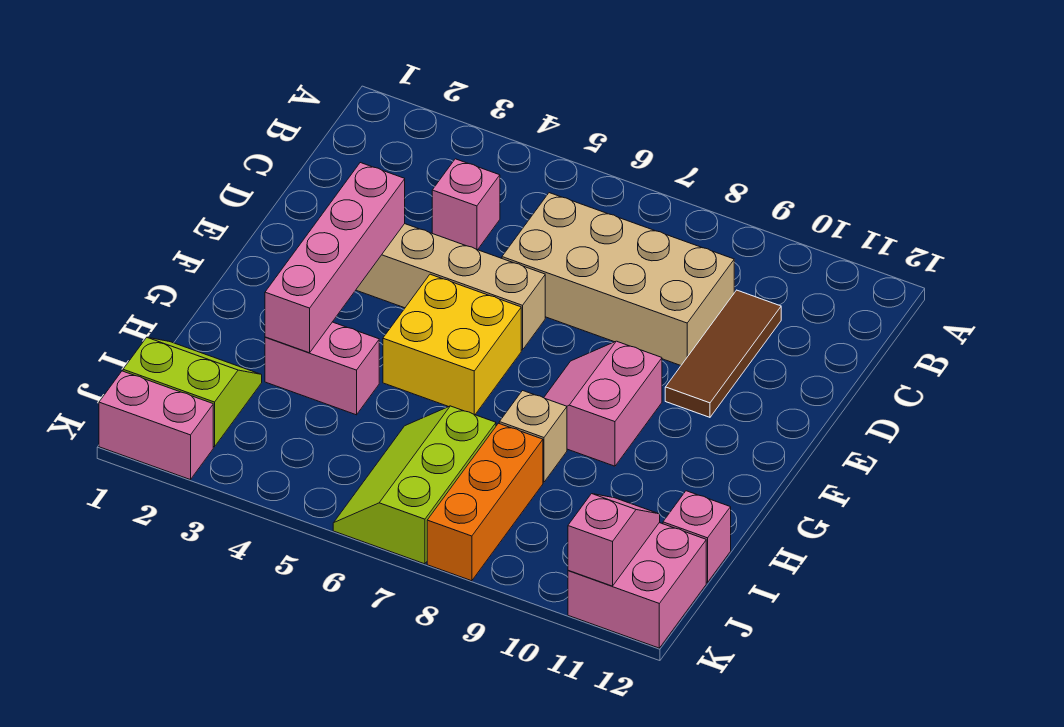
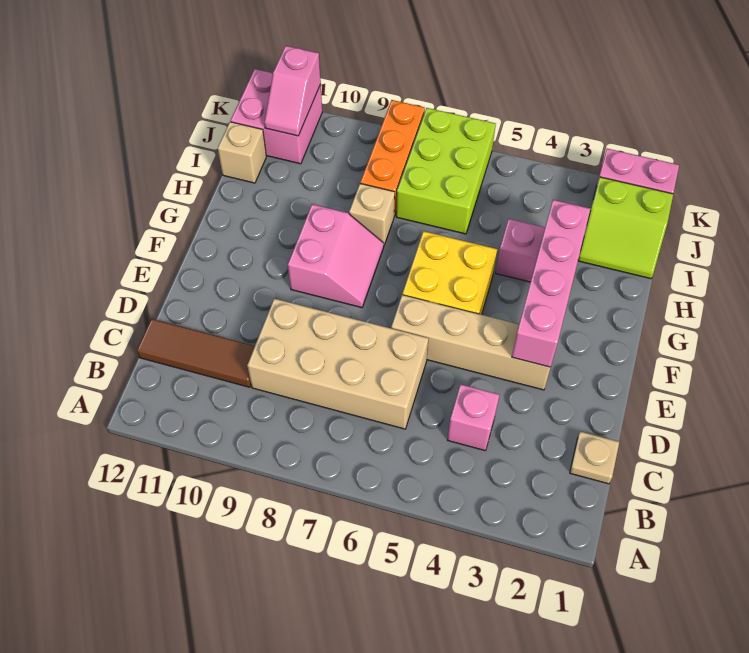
none -> tan plate C1 level 1
brown tile C10:E10 level 1 -> brown tile C10:C12 level 1
lime slope I6:K7 level 1 top 7 -> lime brick I6:K7 level 1
pink brick I12 level 1 -> tan brick I12 level 1

